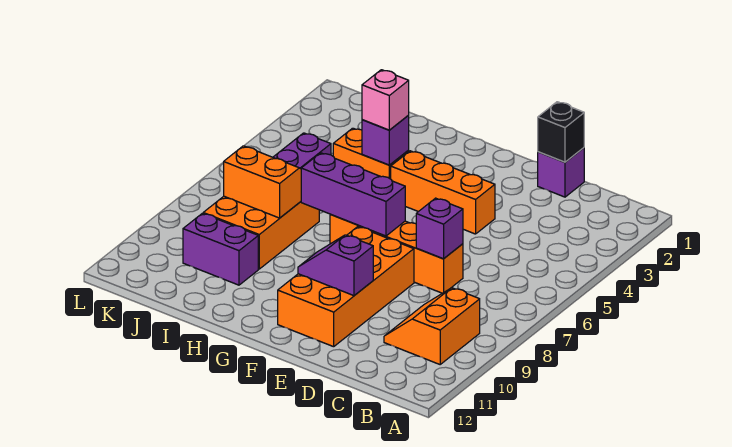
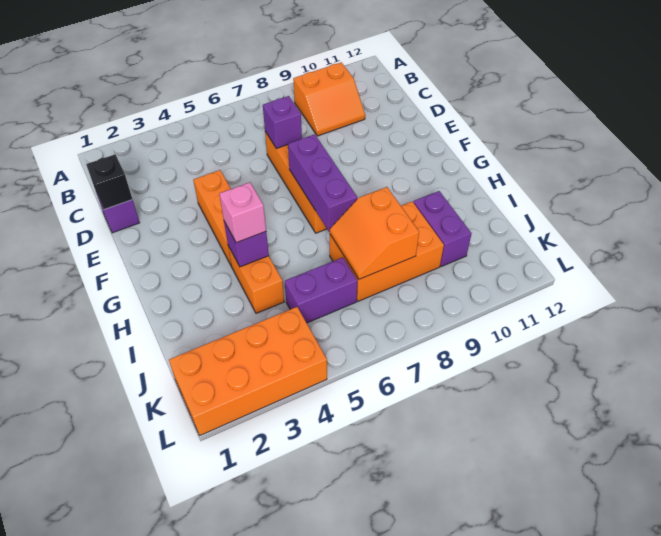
orange brick E8:F11 level 1 -> orange brick K1:L4 level 1
purple slope E10:F10 level 2 top E -> none

